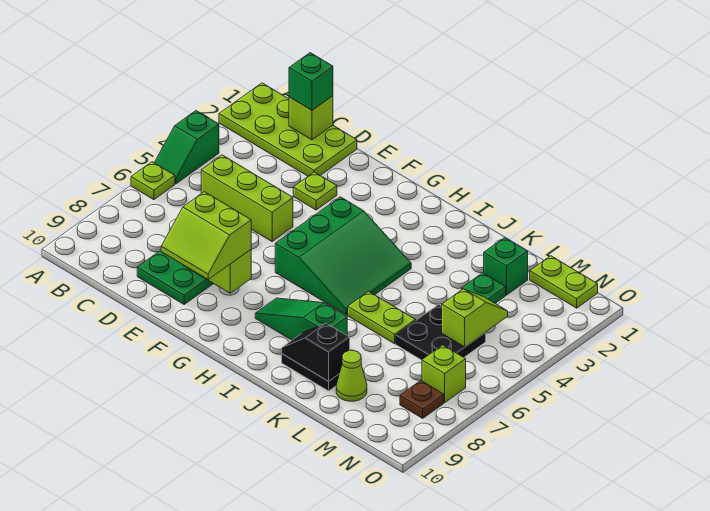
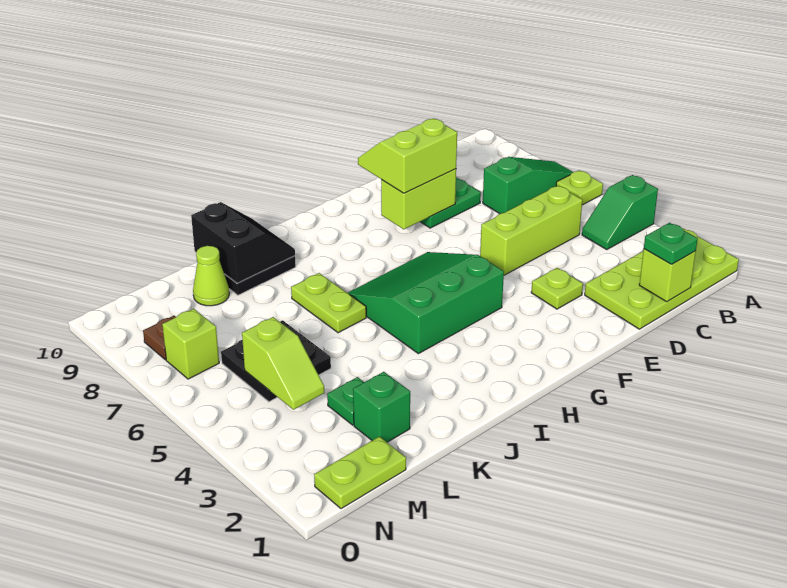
green slope A4:A5 level 1 top 4 -> green slope A4:B4 level 1 top A
green brick C1 level 3 -> green plate C1 level 3
green slope G4:I6 level 1 top G -> green slope G4:I6 level 1 top 4
green slope H8:J8 level 1 top J -> green slope A7:C7 level 1 top C
lime plate J6:K6 level 1 -> lime plate J6:J7 level 1
black slope J9:K9 level 2 top K -> black slope J9:K10 level 2 top K

